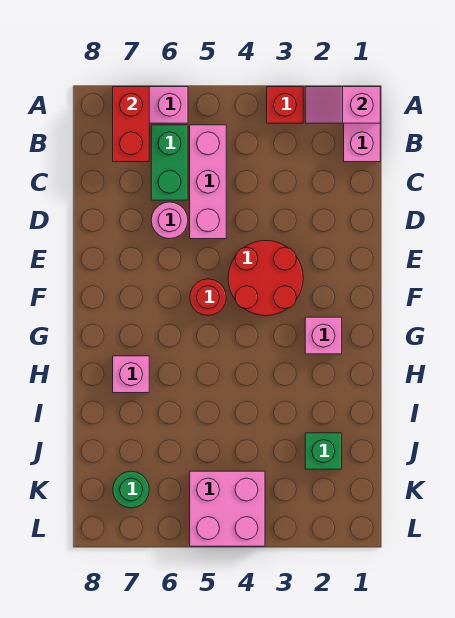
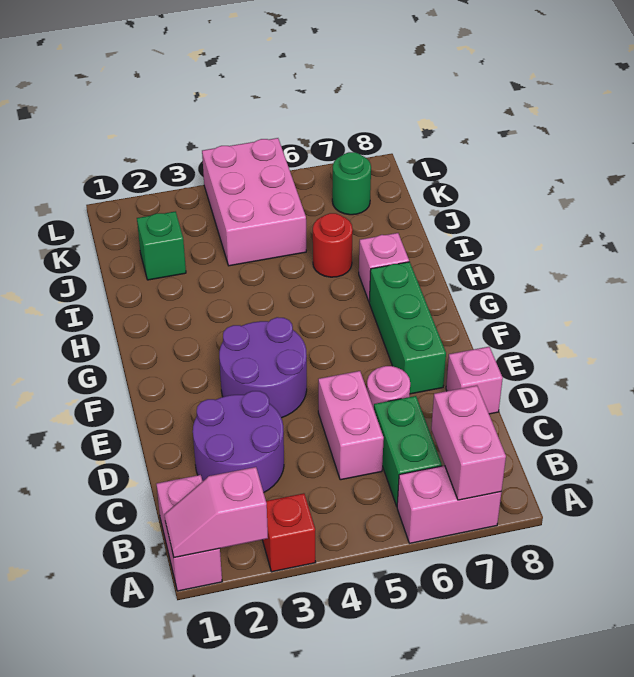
pink slope A1:A2 level 2 top 1 -> pink slope A1:A2 level 2 top 2
red brick A7:B7 level 2 -> pink brick A7:B7 level 2
pink brick B5:D5 level 1 -> pink brick C5:D5 level 1
none -> purple round brick C2:D3 level 1
red round brick E3:F4 level 1 -> purple round brick E3:F4 level 1
none -> green brick E7:G7 level 1
red round brick F5 level 1 -> red round brick I6 level 1
pink brick G2 level 1 -> pink brick D8 level 1
pink brick K4:L5 level 1 -> pink brick J4:L5 level 1

